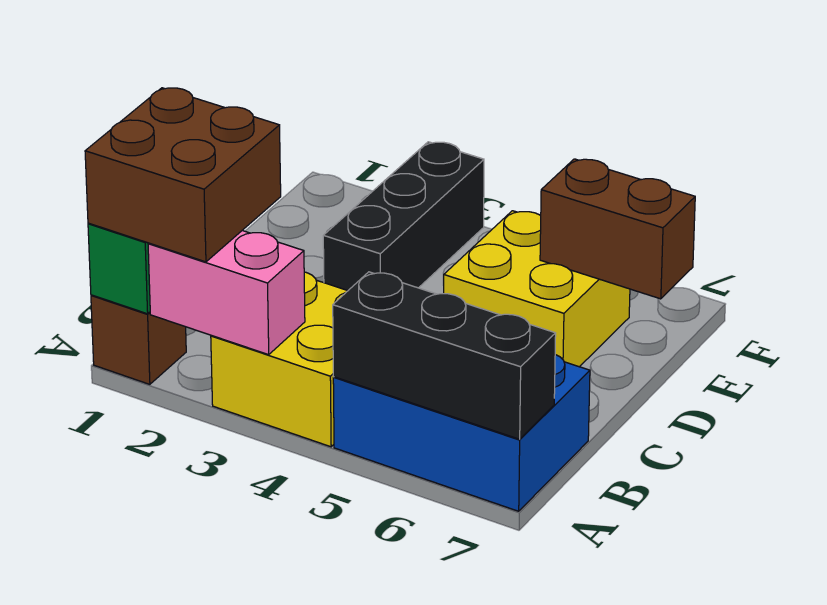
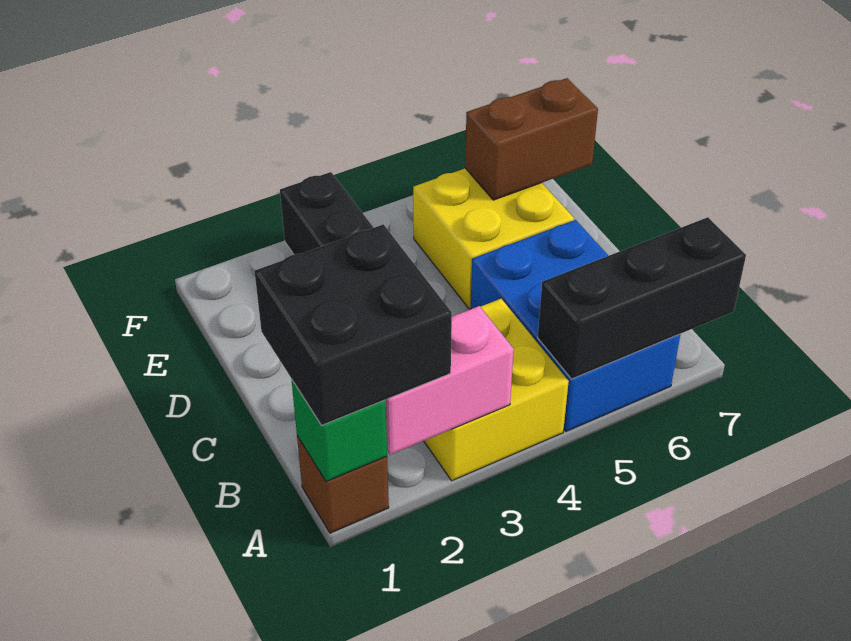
brown brick A1:B2 level 3 -> black brick A1:B2 level 3
blue brick A5:B7 level 1 -> blue brick A5:C6 level 1

